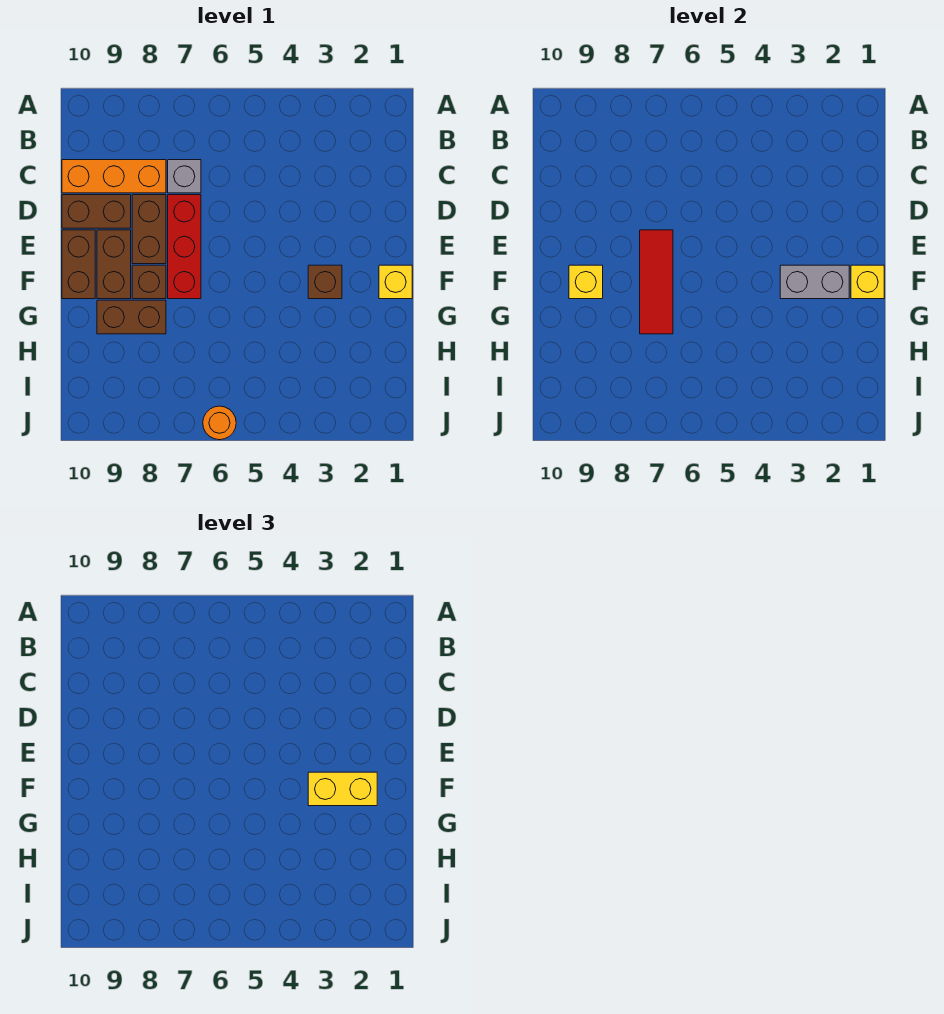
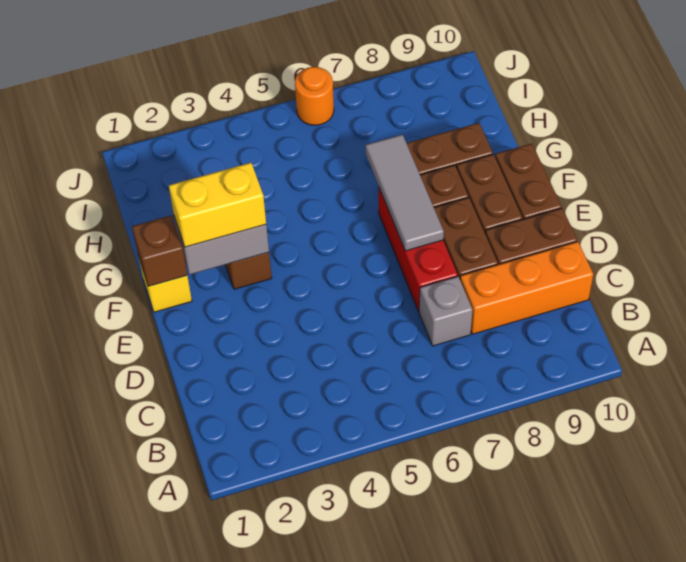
red tile E7:G7 level 2 -> grey tile E7:G7 level 2
yellow brick F1 level 2 -> brown brick F1 level 2
yellow brick F9 level 2 -> none

